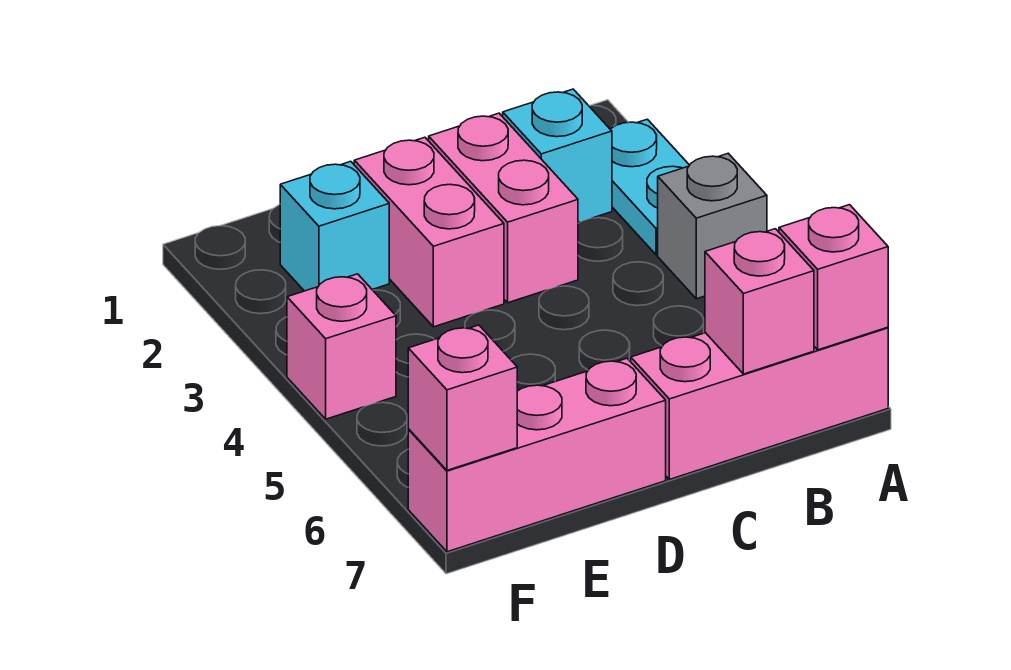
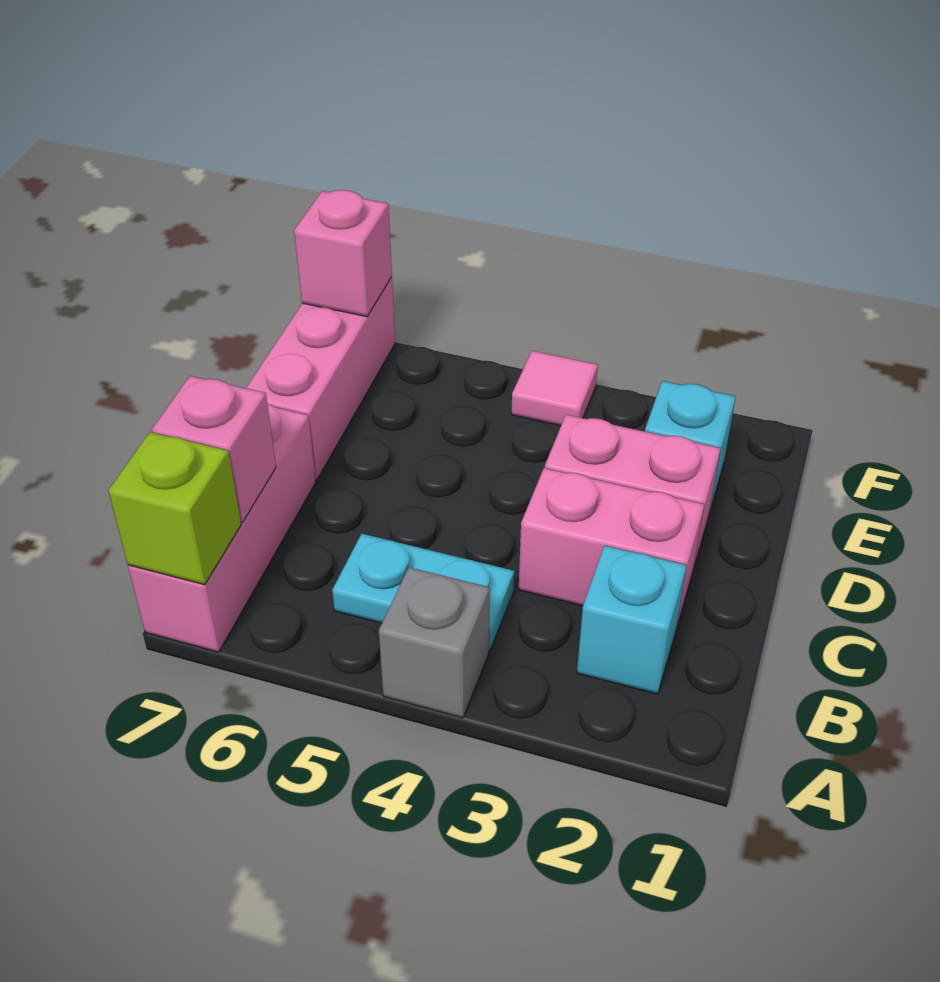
cyan plate A2:A3 level 1 -> cyan plate B4:B5 level 1
pink brick A7 level 2 -> lime brick A7 level 2
pink brick F4 level 1 -> pink tile F4 level 1

